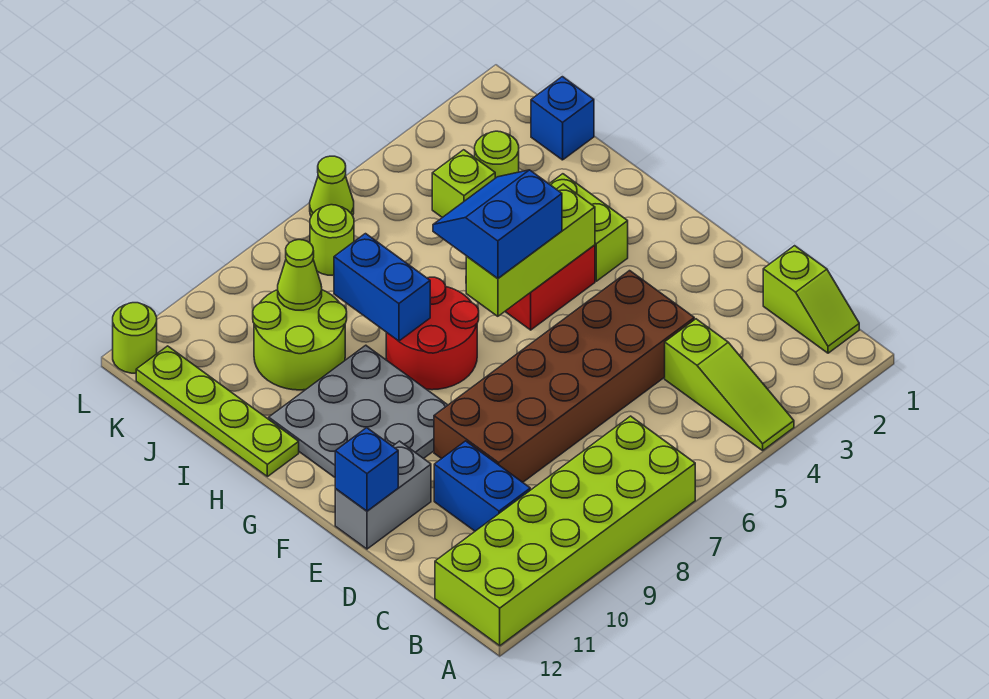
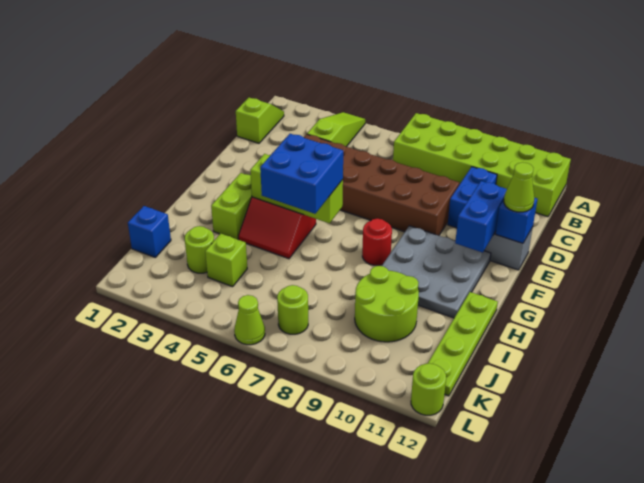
blue slope G5:H6 level 3 top G -> blue brick G5:H6 level 3
red round brick G7:H8 level 1 -> red round brick G8 level 1
blue brick H8:I8 level 2 -> blue brick E11:F11 level 2
lime cone J9 level 2 -> lime cone E12 level 3

